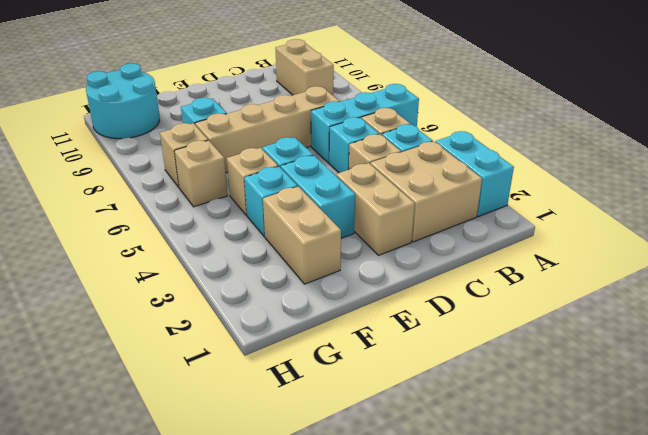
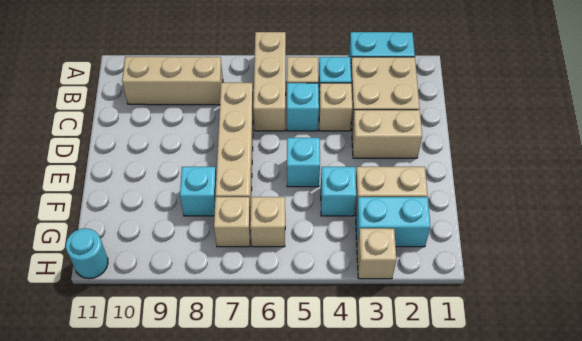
cyan brick A6:C6 level 1 -> tan brick A6:C6 level 1
tan brick B9:B10 level 1 -> tan brick B8:B10 level 1
cyan brick E3:E4 level 1 -> cyan brick G2:G3 level 1
tan brick F5 level 1 -> tan brick H3 level 1
cyan round brick G10:H11 level 1 -> cyan round brick H11 level 1

